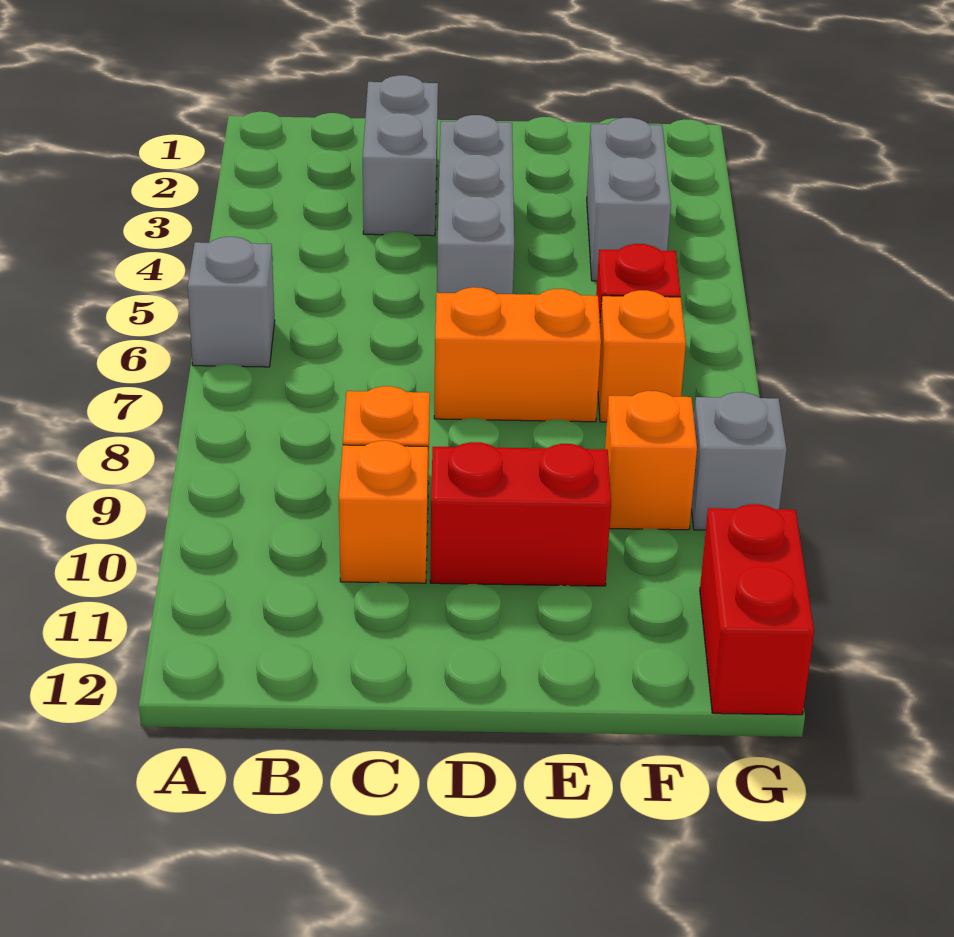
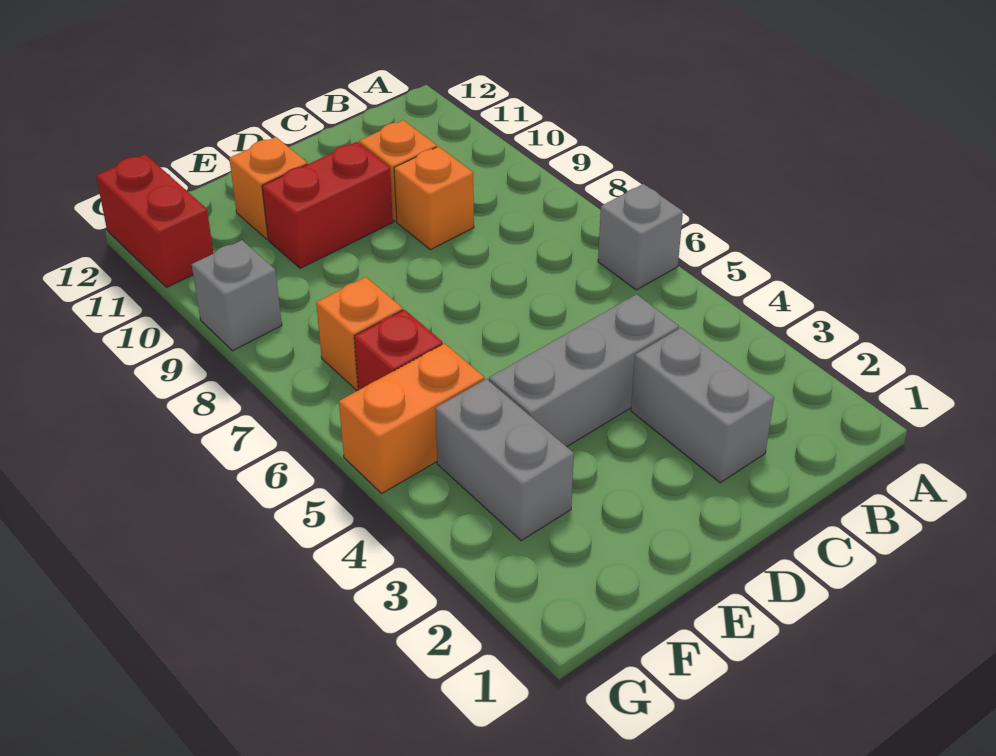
grey brick D3:D5 level 1 -> grey brick C4:E4 level 1
orange brick D7:E7 level 1 -> orange brick F5:G5 level 1
orange brick F9 level 1 -> orange brick E11 level 1

